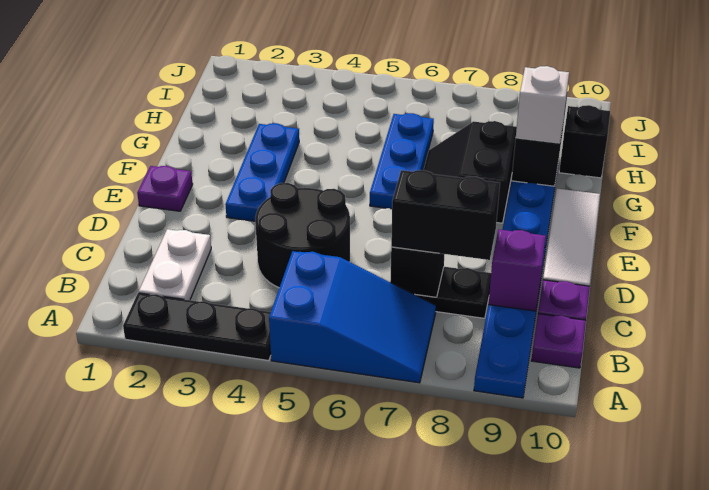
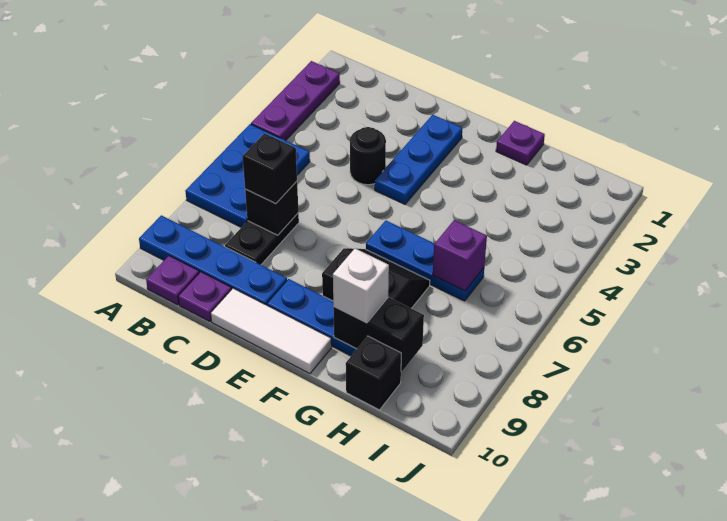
black plate A2:A4 level 1 -> purple plate A2:A4 level 1
blue slope A5:B7 level 1 top 5 -> blue plate A5:B7 level 1
white plate B2:C2 level 1 -> none
black round brick C4:D5 level 1 -> black round brick D4 level 1
black brick C7:C8 level 3 -> black brick C7 level 3
purple brick C9 level 2 -> purple brick H6 level 2
purple plate E1 level 1 -> purple plate G1 level 1
blue plate E3:G3 level 1 -> blue plate E2:E4 level 1

